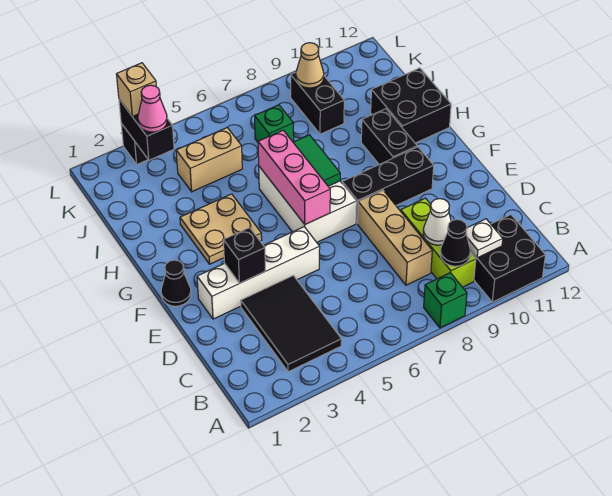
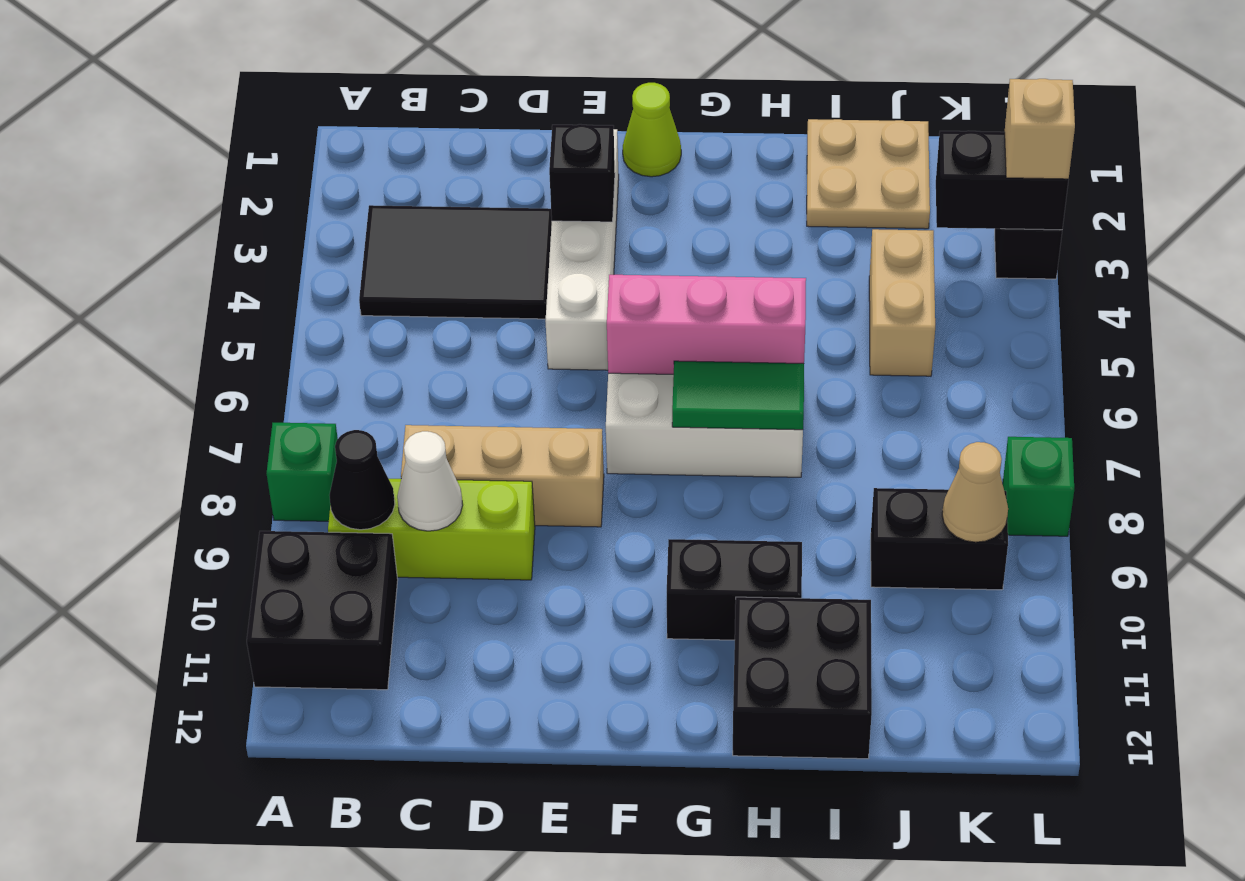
white plate B10 level 2 -> none
black cone F1 level 1 -> lime cone F1 level 1
black brick F8:F10 level 1 -> none
tan plate G3:H4 level 1 -> tan plate I1:J2 level 1
green brick J7 level 1 -> green brick L8 level 1
pink cone K3 level 3 -> none

